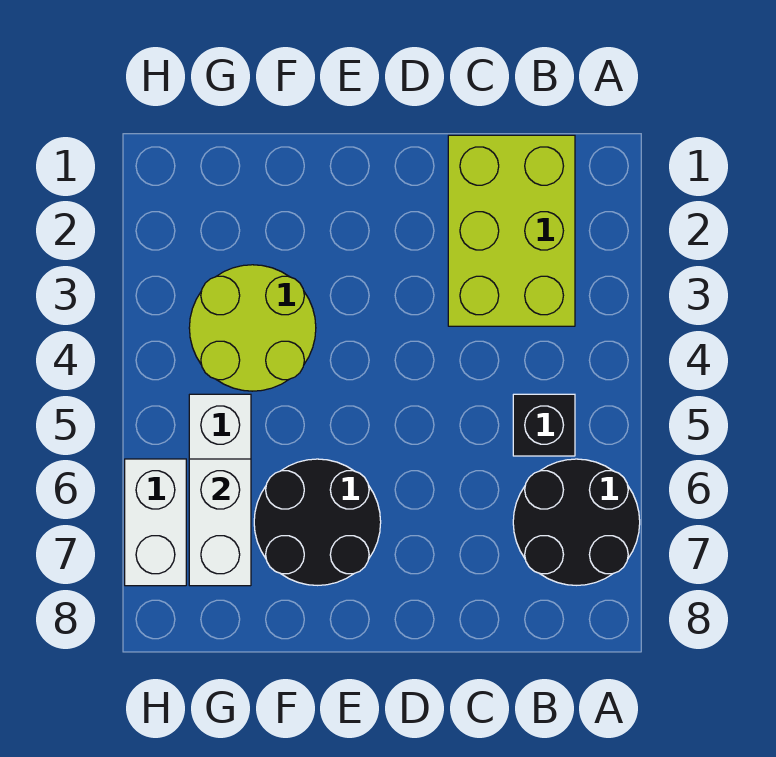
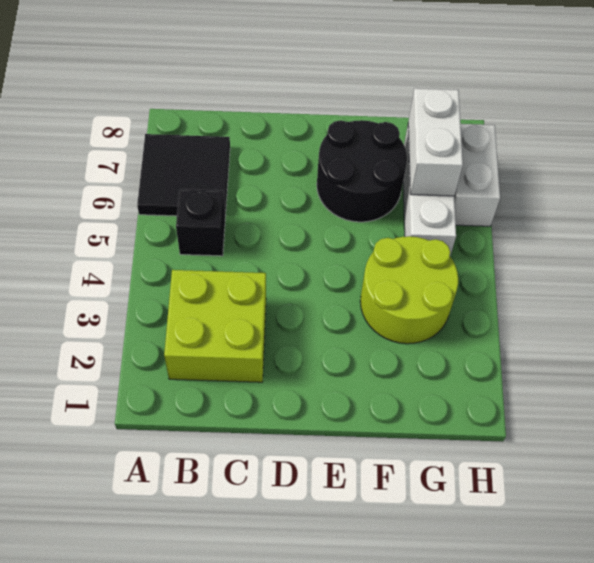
black round brick A6:B7 level 1 -> black tile A6:B7 level 1
lime brick B1:C3 level 1 -> lime brick B2:C3 level 1

